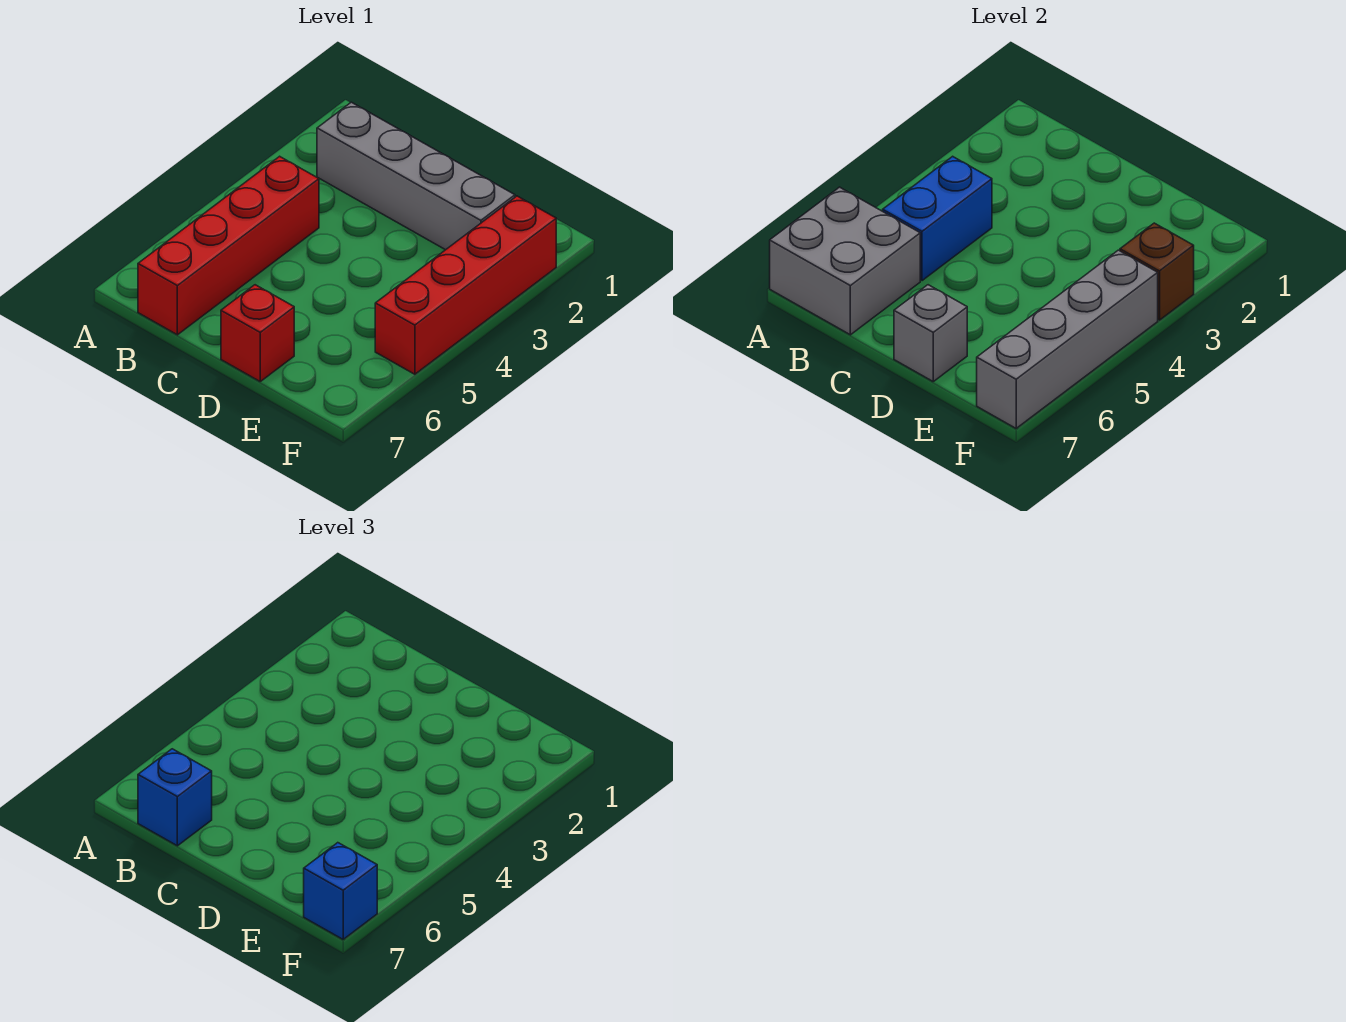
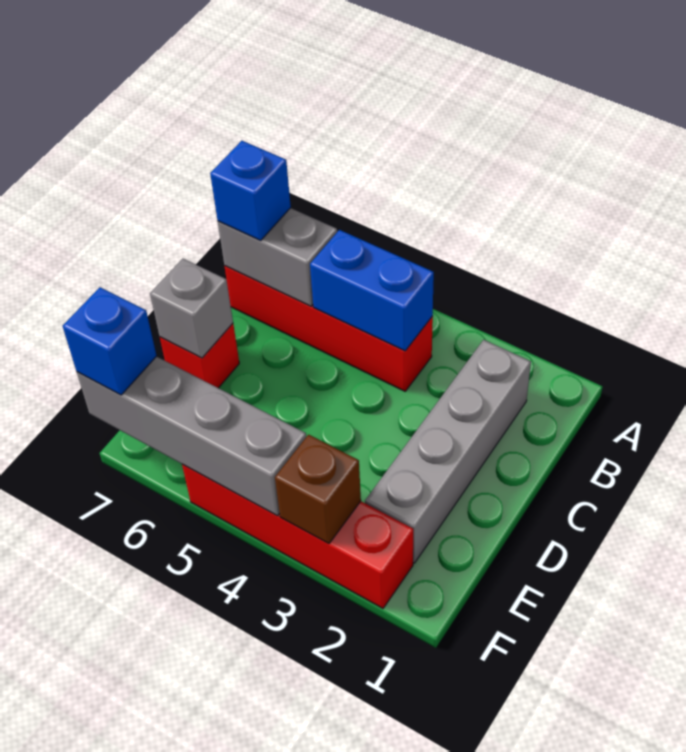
grey brick A6:B7 level 2 -> grey brick B6:B7 level 2

